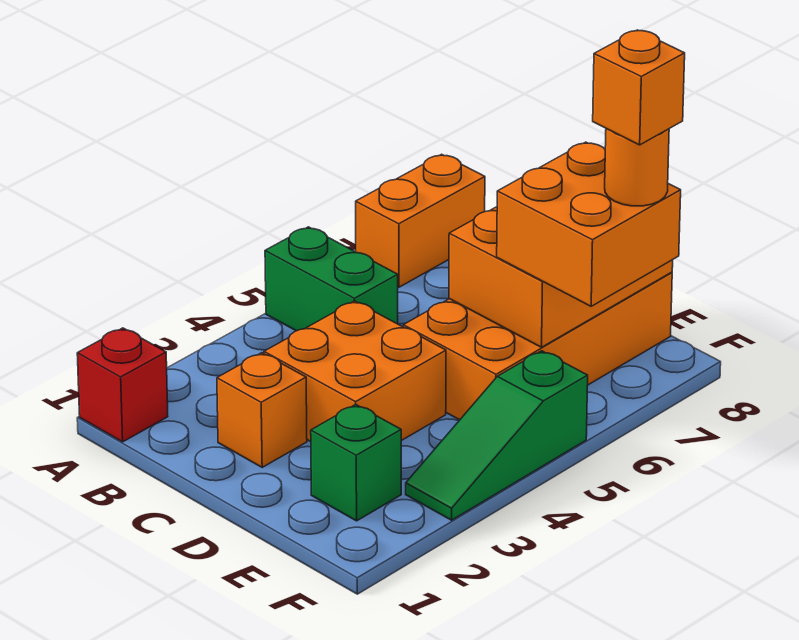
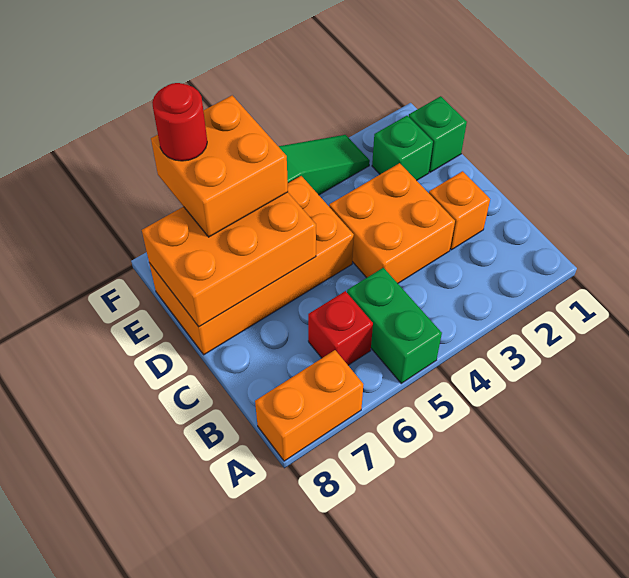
red brick A1 level 1 -> red brick B6 level 1
none -> green brick E1 level 1
orange round brick F7 level 4 -> red round brick F7 level 4
orange brick F7 level 5 -> none

